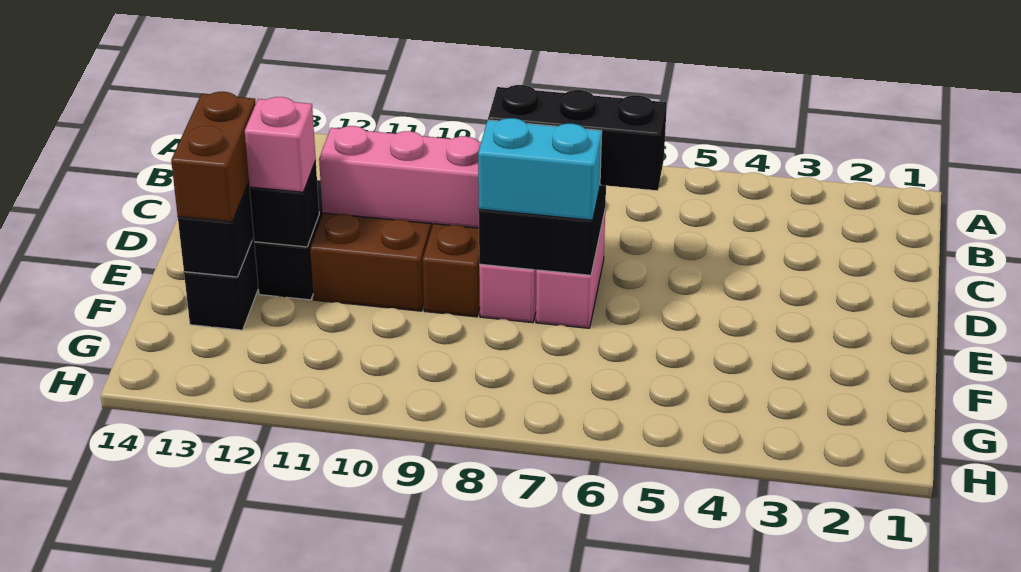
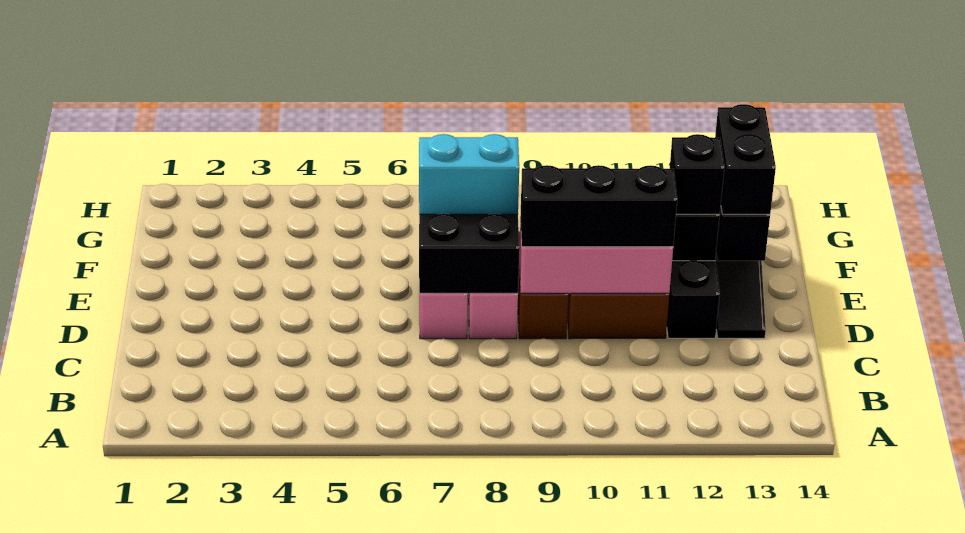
black brick D6:D8 level 3 -> black brick D9:D11 level 3
pink brick E12 level 3 -> black brick E12 level 3
brown brick E13:F13 level 3 -> black brick E13:F13 level 3

